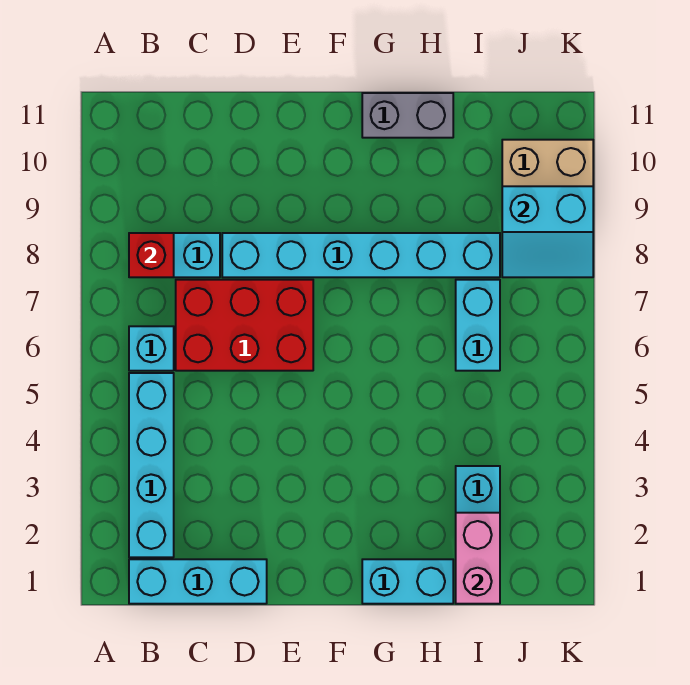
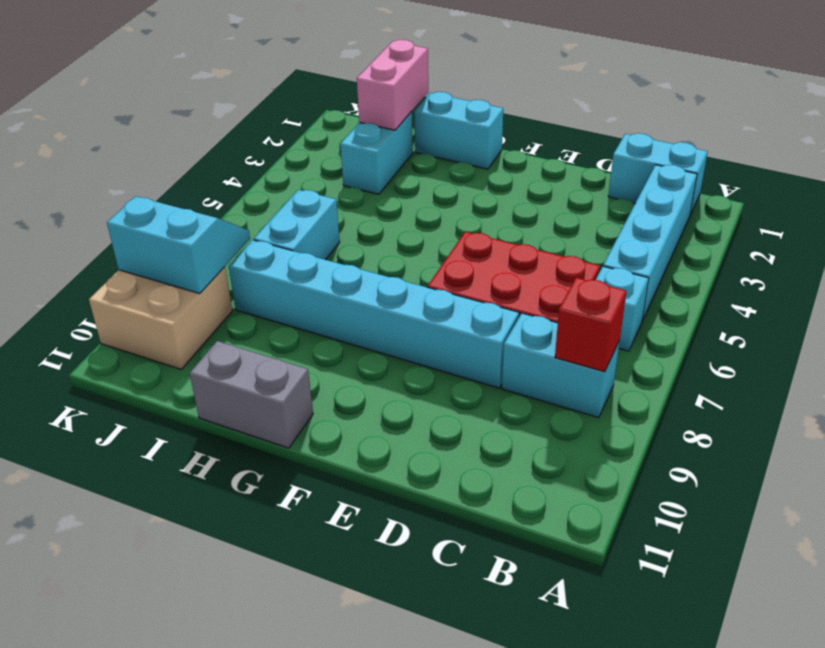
cyan brick B1:D1 level 1 -> cyan brick B1:C1 level 1

